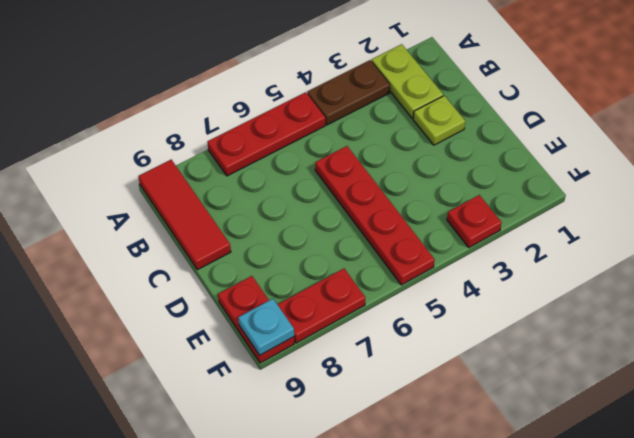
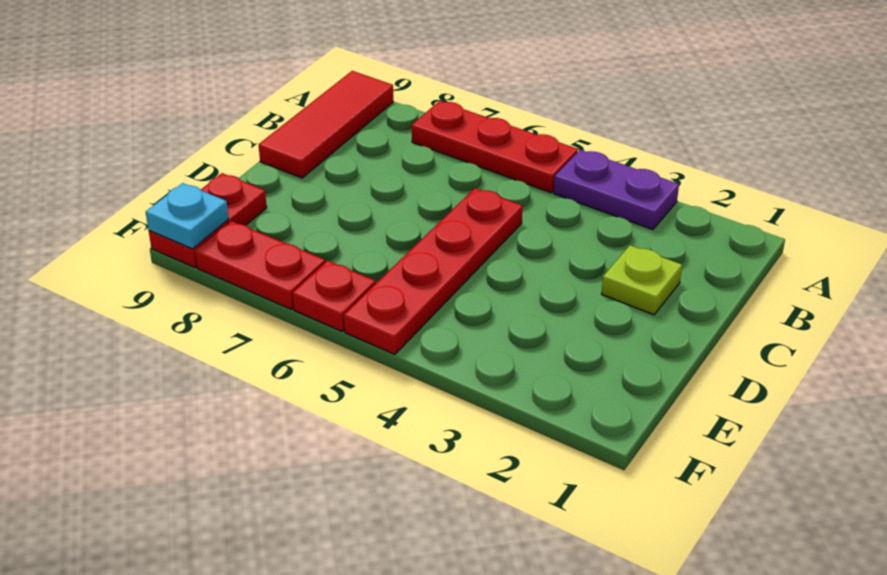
lime plate A2:B2 level 1 -> none
brown plate A3:A4 level 1 -> purple plate A3:A4 level 1
red plate F3 level 1 -> red plate F6 level 1

